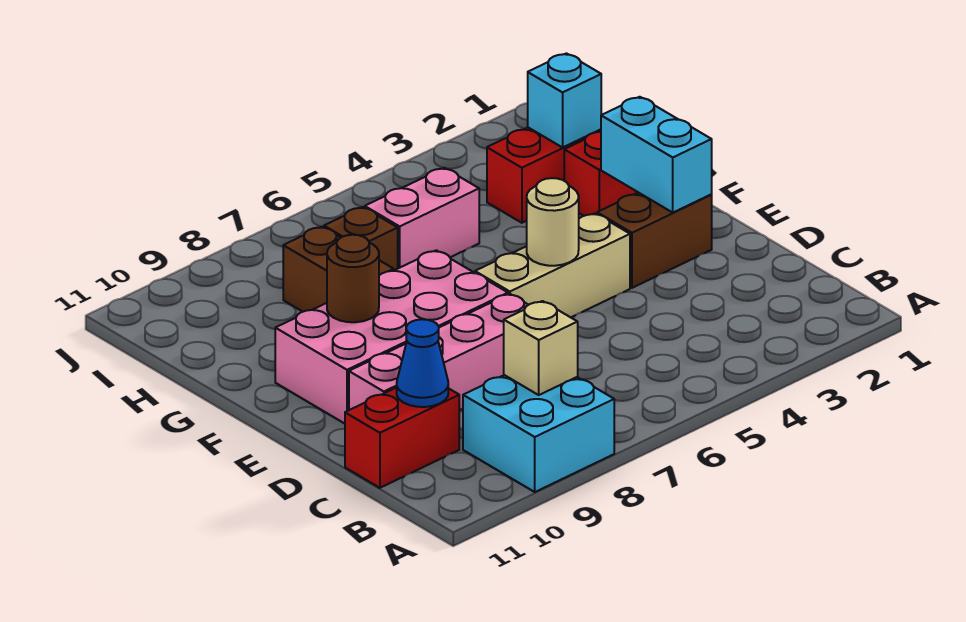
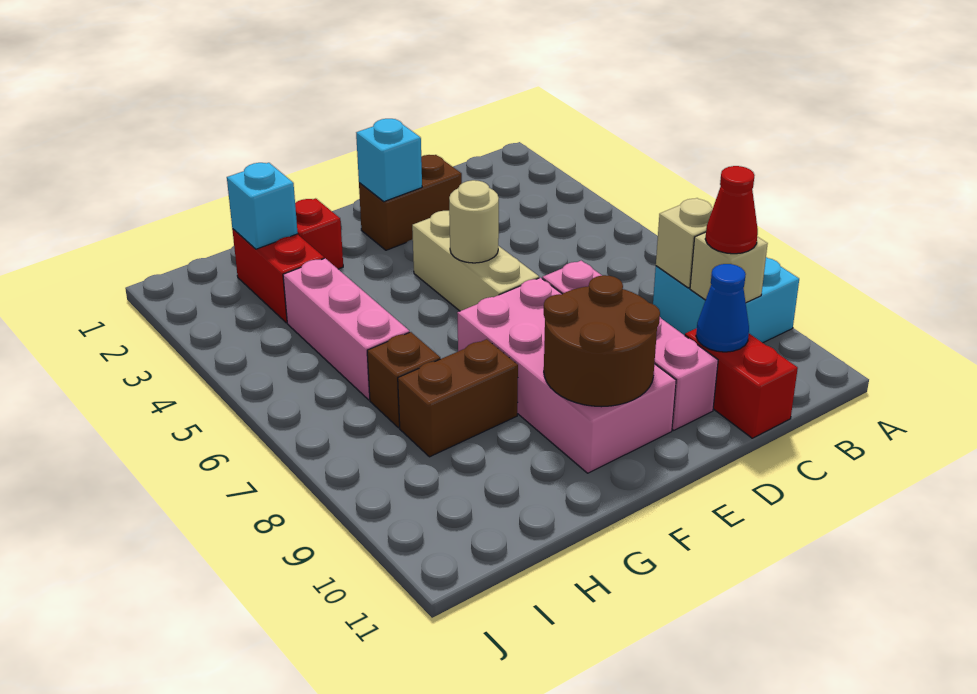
none -> tan brick B9 level 2
none -> red cone B9 level 3
brown brick E2:E3 level 1 -> brown brick D2:E2 level 1
cyan brick E2:F2 level 2 -> cyan brick E2 level 2
brown round brick F9 level 2 -> brown round brick E9:F10 level 2
pink brick H5:H6 level 1 -> pink brick H4:H6 level 1

